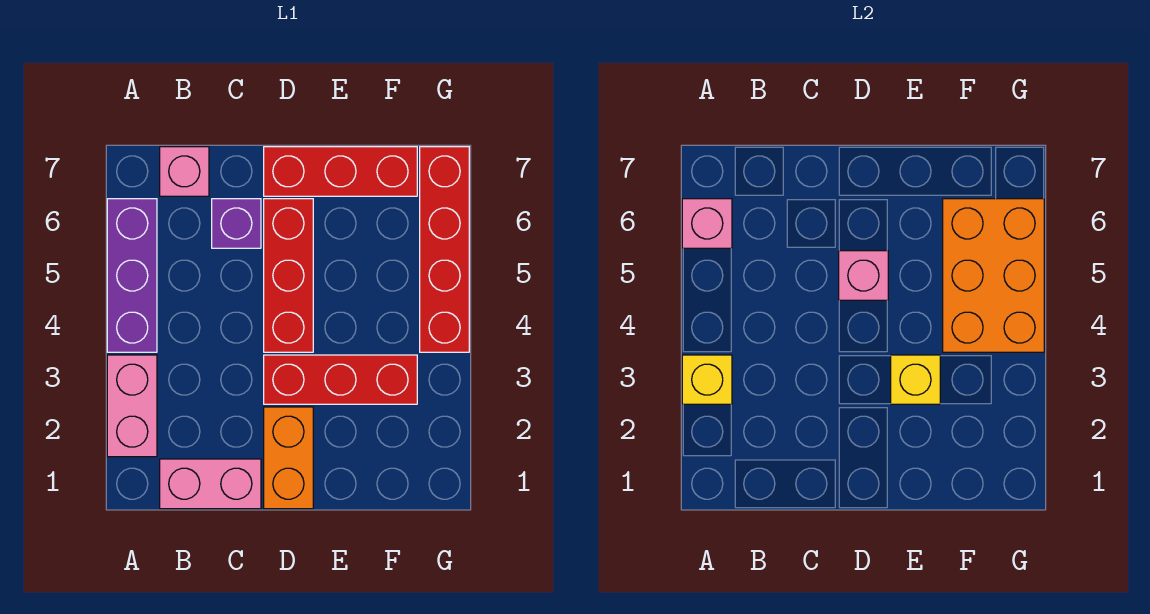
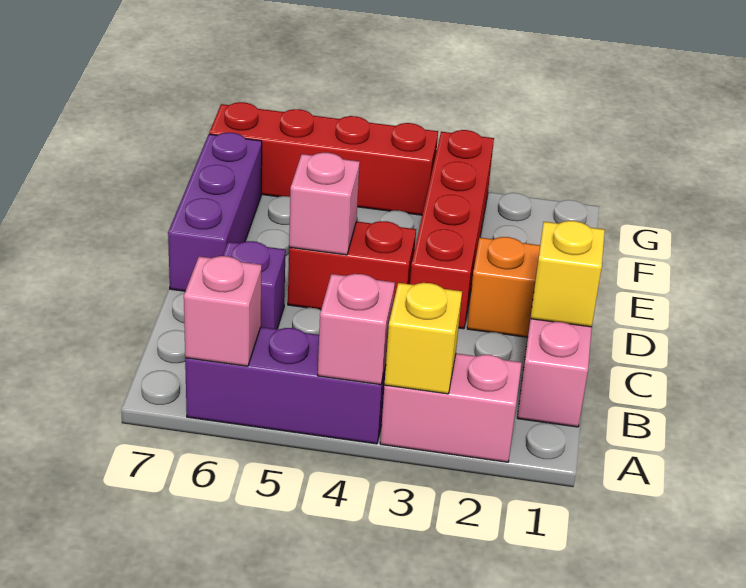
pink brick B7 level 1 -> pink brick A4 level 2
red brick D3:F3 level 1 -> red brick D3:G3 level 1
red brick D4:D6 level 1 -> red brick D4:D5 level 1
red brick D7:F7 level 1 -> purple brick D7:F7 level 1
yellow brick E3 level 2 -> yellow brick C1 level 2
orange brick F4:G6 level 2 -> none

